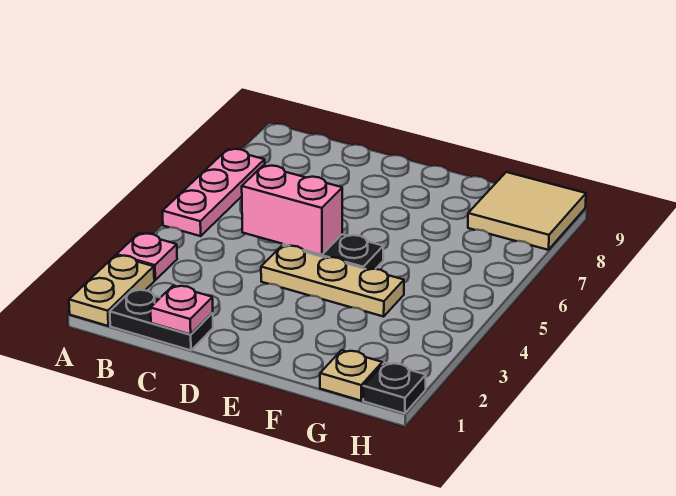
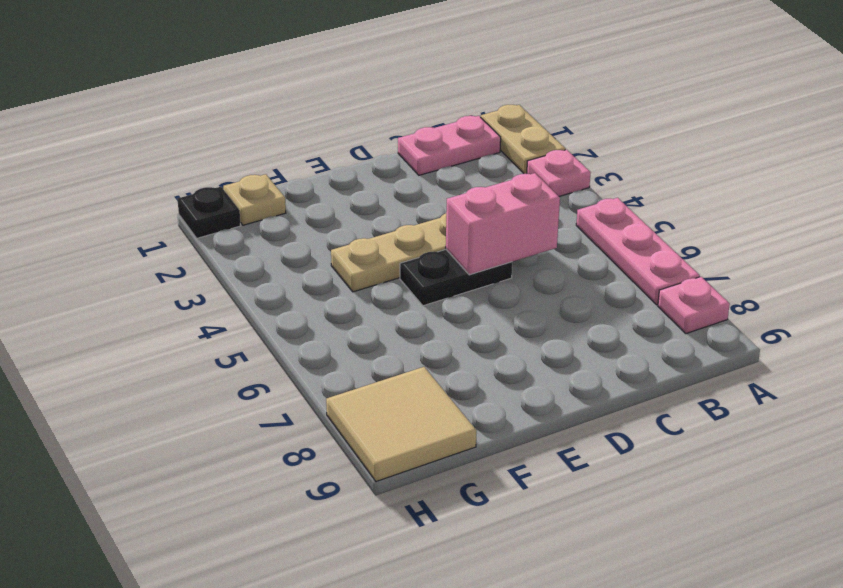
black plate B1:C1 level 1 -> pink plate B1:C1 level 1
pink plate C1 level 2 -> pink plate A8 level 1

